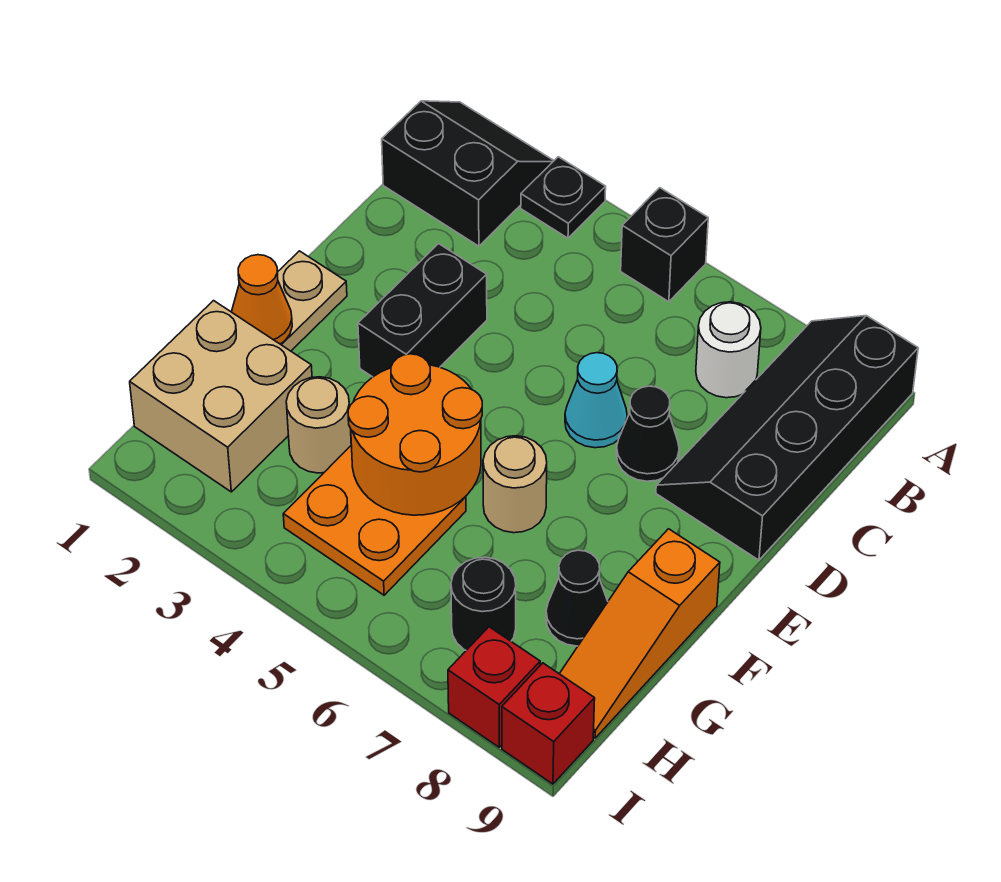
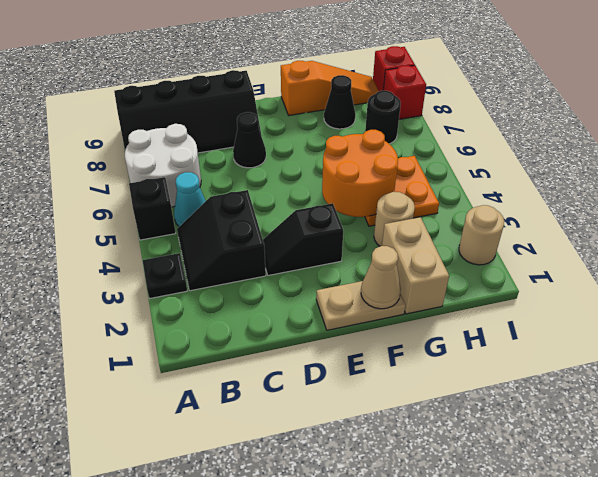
black slope A1:B2 level 1 top B -> black slope B3:C4 level 1 top C
white round brick B7 level 1 -> white round brick A6:B7 level 1
black brick D3:E3 level 1 -> black slope D3:E3 level 1 top E
cyan cone D6 level 1 -> cyan cone B5 level 1
orange cone F1 level 2 -> tan cone F1 level 2
tan round brick F6 level 1 -> tan round brick I2 level 1
tan brick G1:H2 level 1 -> tan brick G1:G2 level 1

